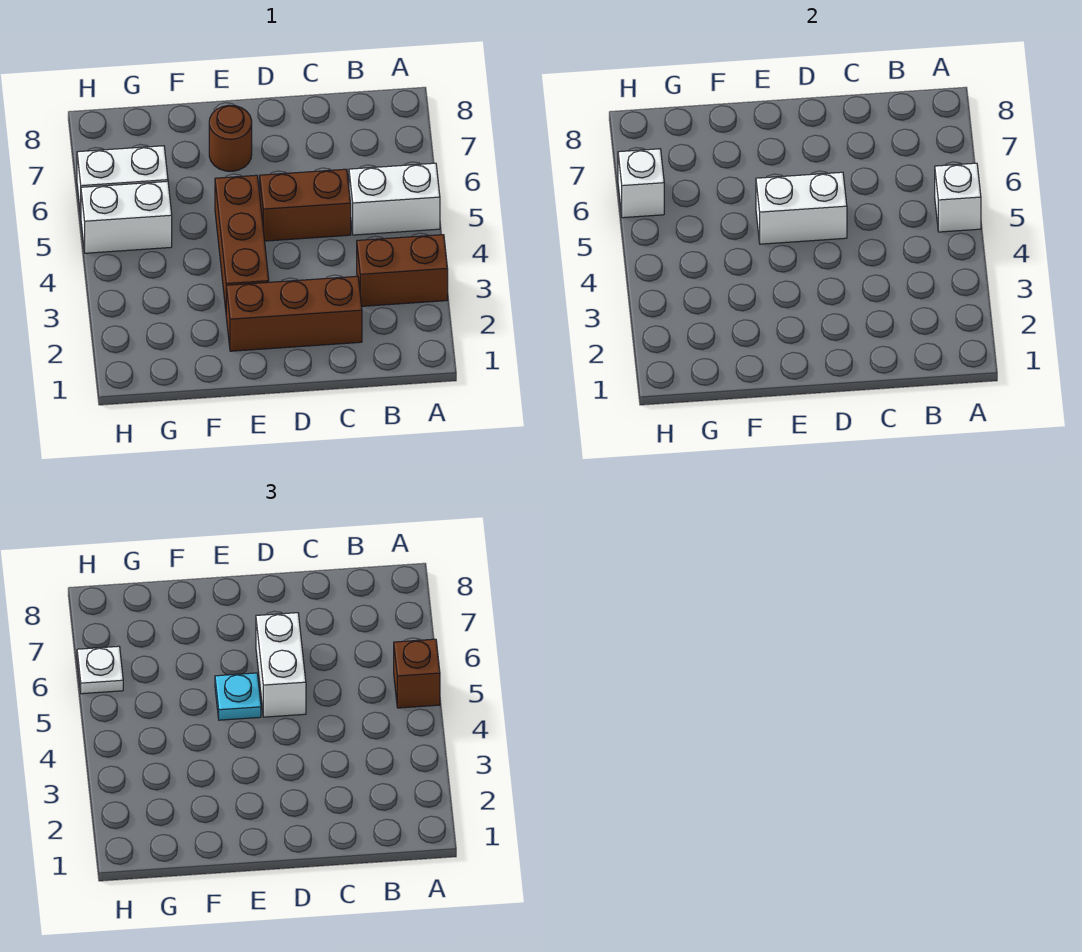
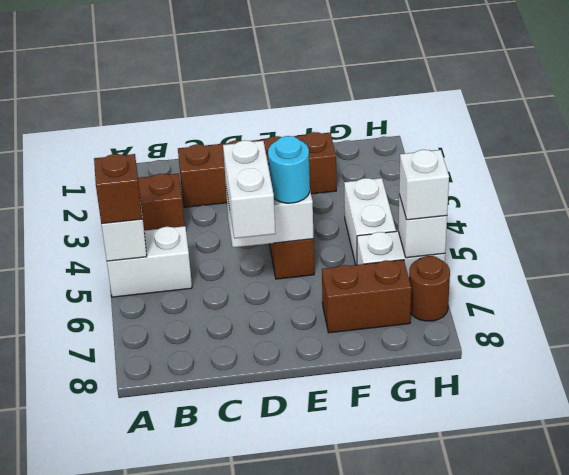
brown brick C2:E2 level 1 -> brown brick C2:F2 level 1
brown brick C5:D5 level 1 -> brown brick F7:G7 level 1
cyan plate E5 level 3 -> cyan round brick E5 level 3
brown round brick E7 level 1 -> brown round brick H7 level 1
white brick G5:H5 level 1 -> white brick G4:G5 level 1
white plate H6 level 3 -> white brick H6 level 3

